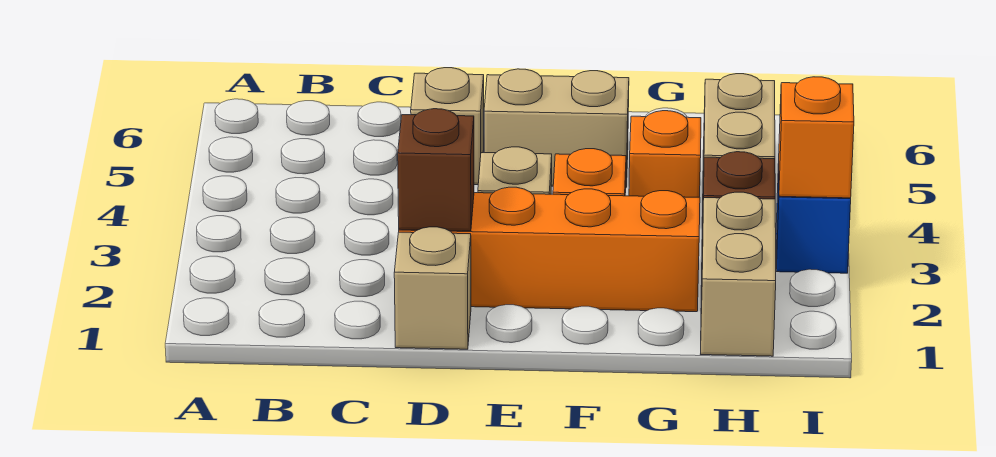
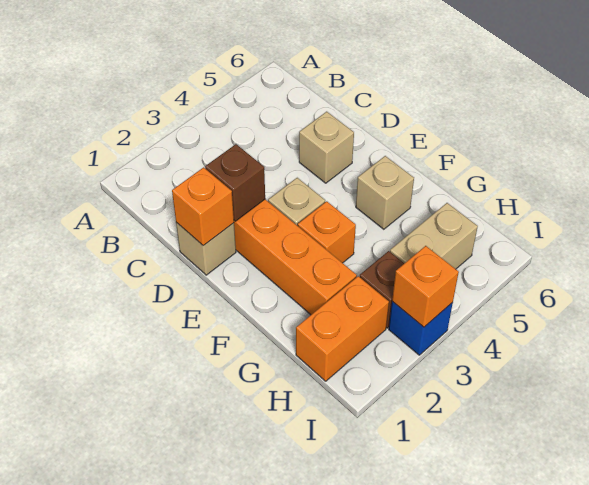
tan brick E5:F5 level 1 -> tan brick F5 level 1
orange brick G4 level 1 -> orange brick D1 level 2
tan brick H1:H2 level 1 -> orange brick H1:H2 level 1

